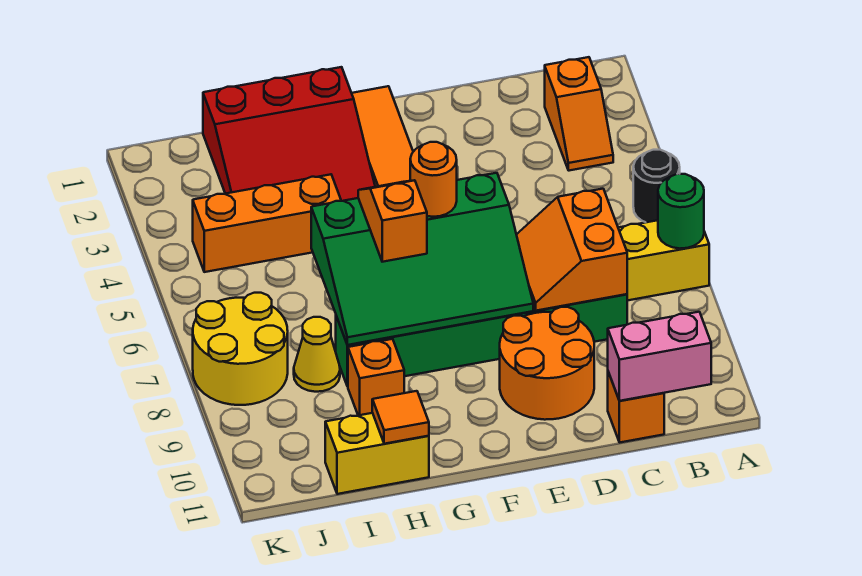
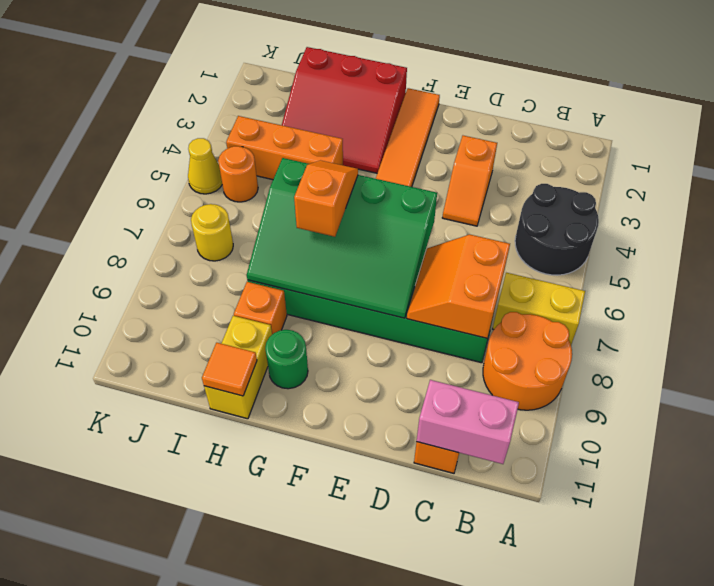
black round brick A5 level 1 -> black round brick A4:B5 level 1
green round brick A7 level 2 -> green round brick G10 level 1
orange slope B2:B3 level 1 top 2 -> orange slope D3:D4 level 1 top 3
orange round brick D9:E10 level 1 -> orange round brick A8:B9 level 1
orange round brick F6 level 3 -> orange round brick J5 level 1
yellow brick H11:I11 level 1 -> yellow brick H10:H11 level 1
yellow cone I8 level 1 -> yellow cone K5 level 1
yellow round brick J7:K8 level 1 -> yellow round brick J7 level 1

